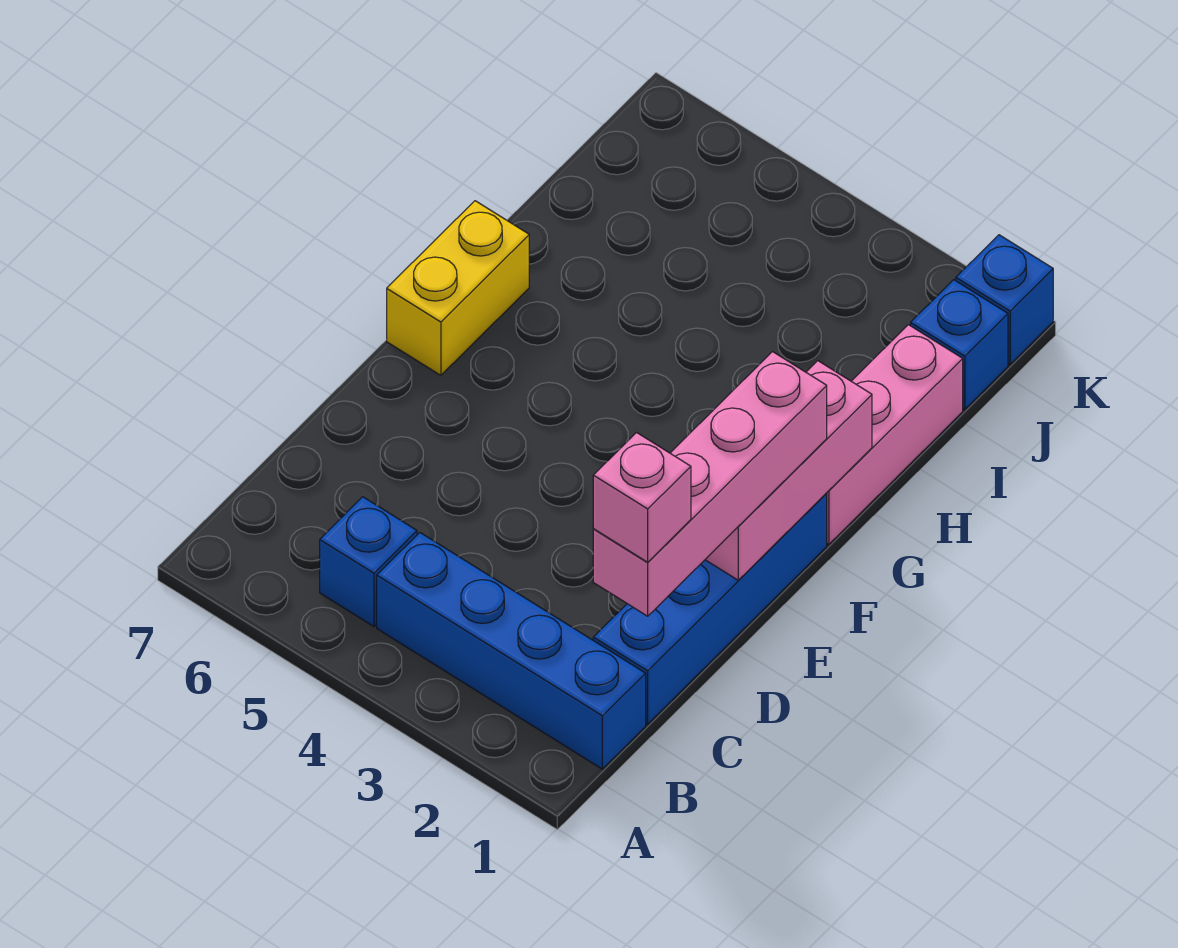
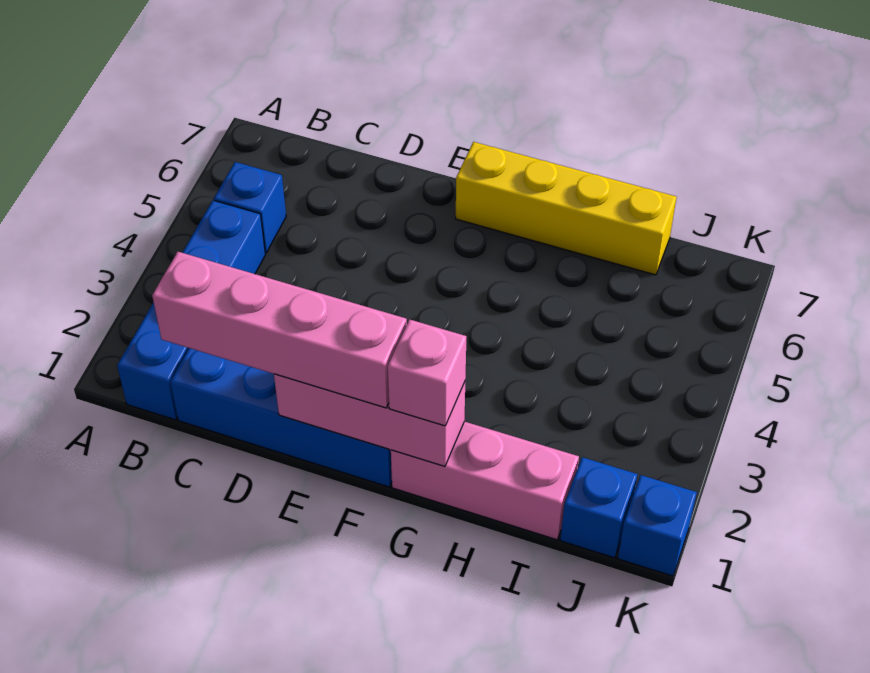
pink brick C1 level 4 -> pink brick G1 level 3
yellow brick F7:G7 level 1 -> yellow brick F7:I7 level 1

